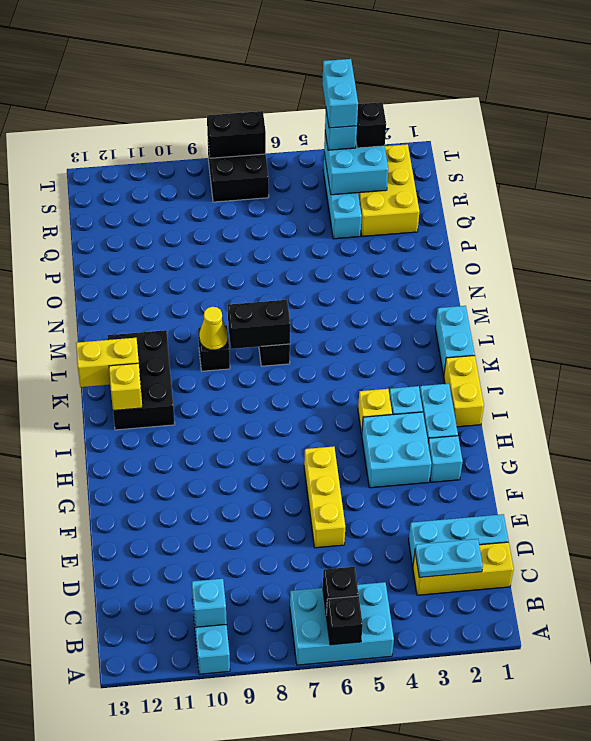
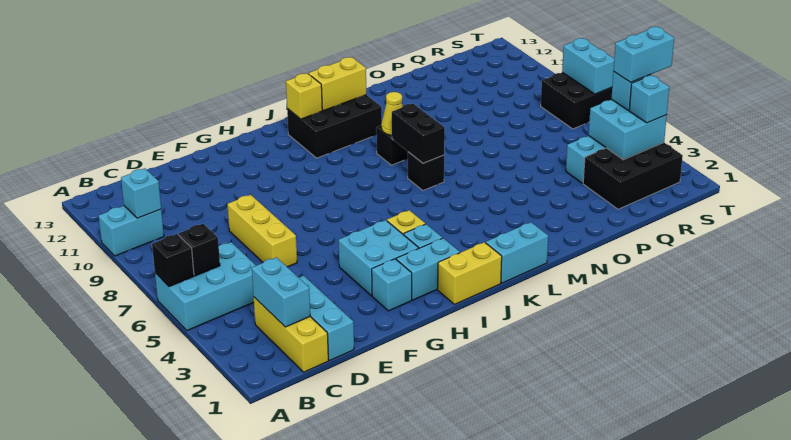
cyan brick A5:B7 level 1 -> cyan brick A5:C6 level 1
cyan plate C2:C3 level 2 -> cyan brick C2:C3 level 2
yellow brick E6:G6 level 1 -> yellow brick E6:E8 level 1
yellow brick K12:K13 level 2 -> yellow brick K12:L12 level 2
yellow brick Q2:S3 level 1 -> black brick Q2:S3 level 1
black brick S3 level 3 -> cyan brick S3 level 3
black brick T7:T8 level 2 -> cyan brick T7:T8 level 2

